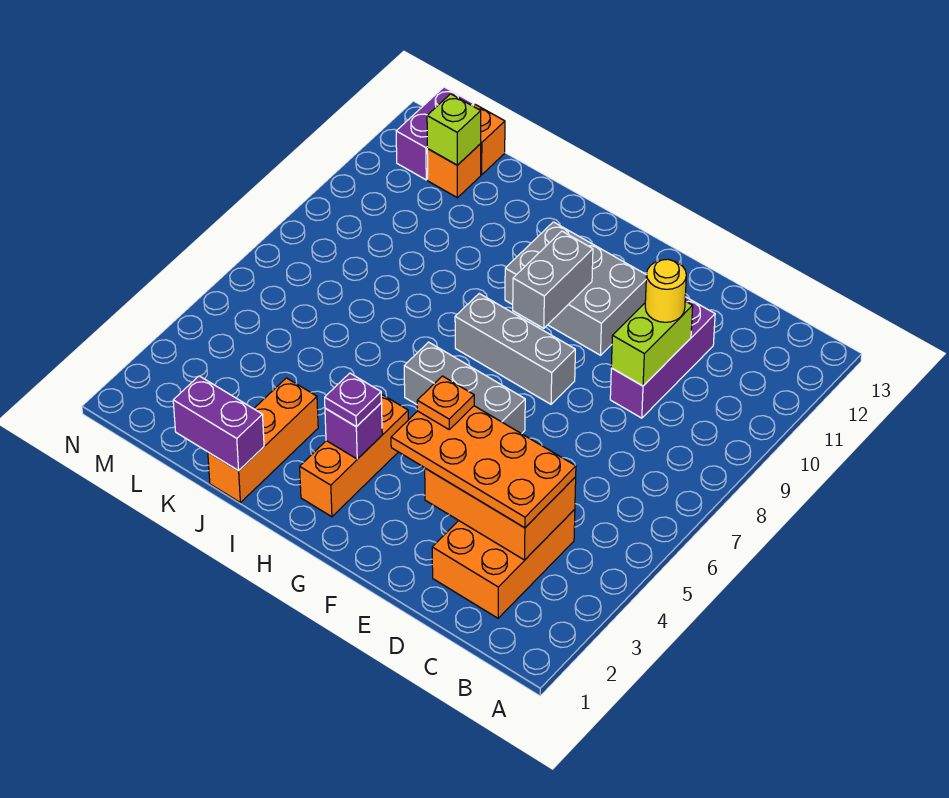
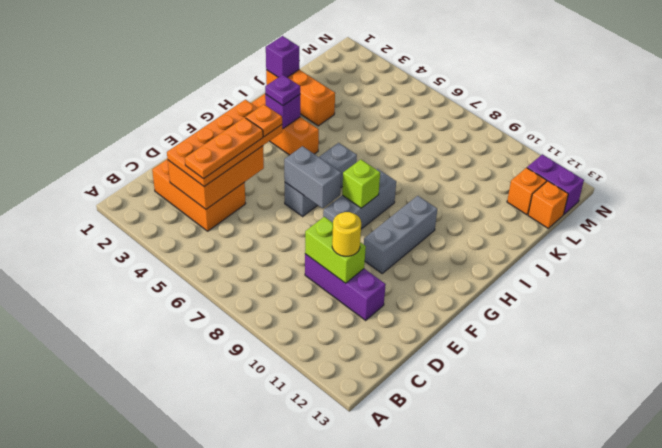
none -> orange plate C4:E4 level 4
grey brick F10:H11 level 1 -> grey brick F10:H10 level 1
grey brick G9:G10 level 2 -> grey brick F6:F7 level 2
purple brick J1:K1 level 2 -> purple brick J1 level 2
lime brick L12 level 2 -> lime brick G8 level 2

